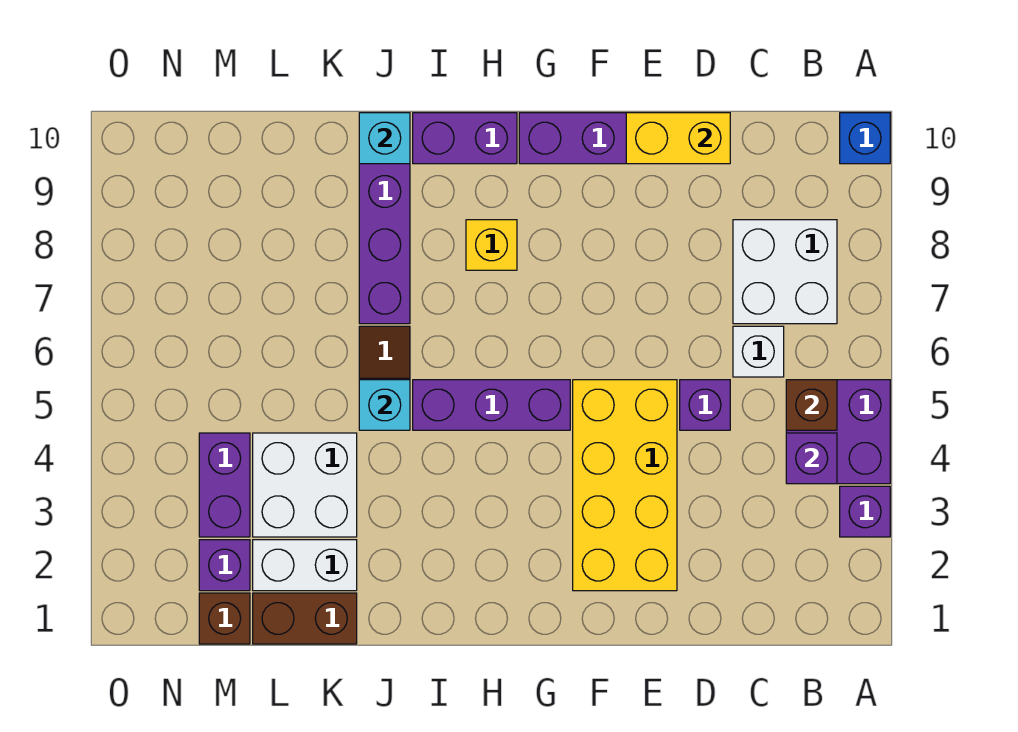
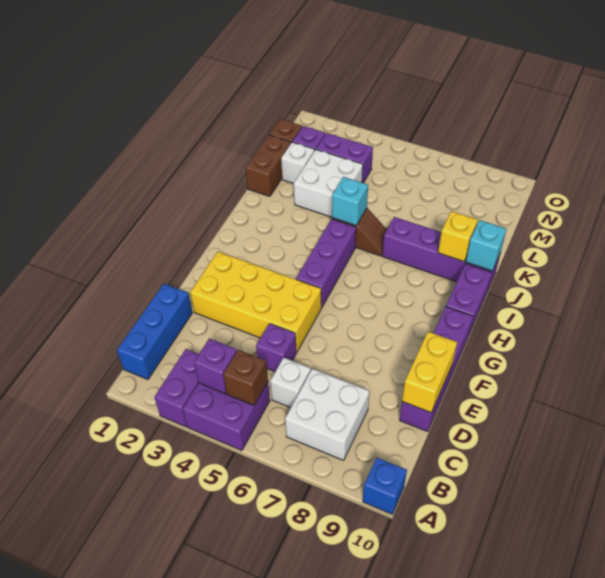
purple brick A3 level 1 -> purple brick A3:B3 level 1
none -> blue brick B1:D1 level 1
yellow brick H8 level 1 -> yellow brick J9 level 2
white brick K2:L2 level 1 -> white brick L2 level 1

